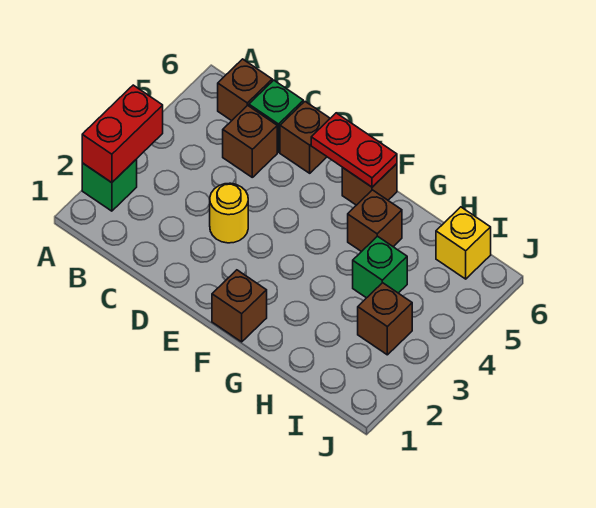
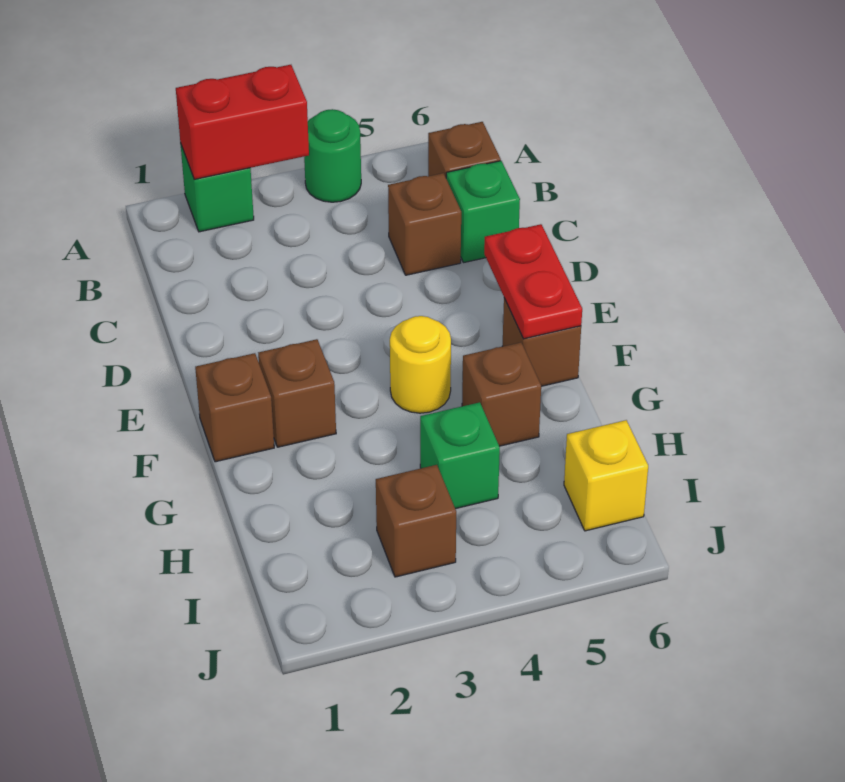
none -> green round brick A4 level 1
yellow round brick D3 level 1 -> yellow round brick F4 level 1
brown brick D6 level 1 -> brown brick F2 level 1

